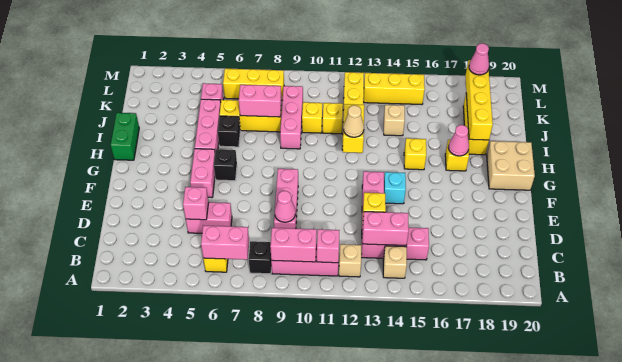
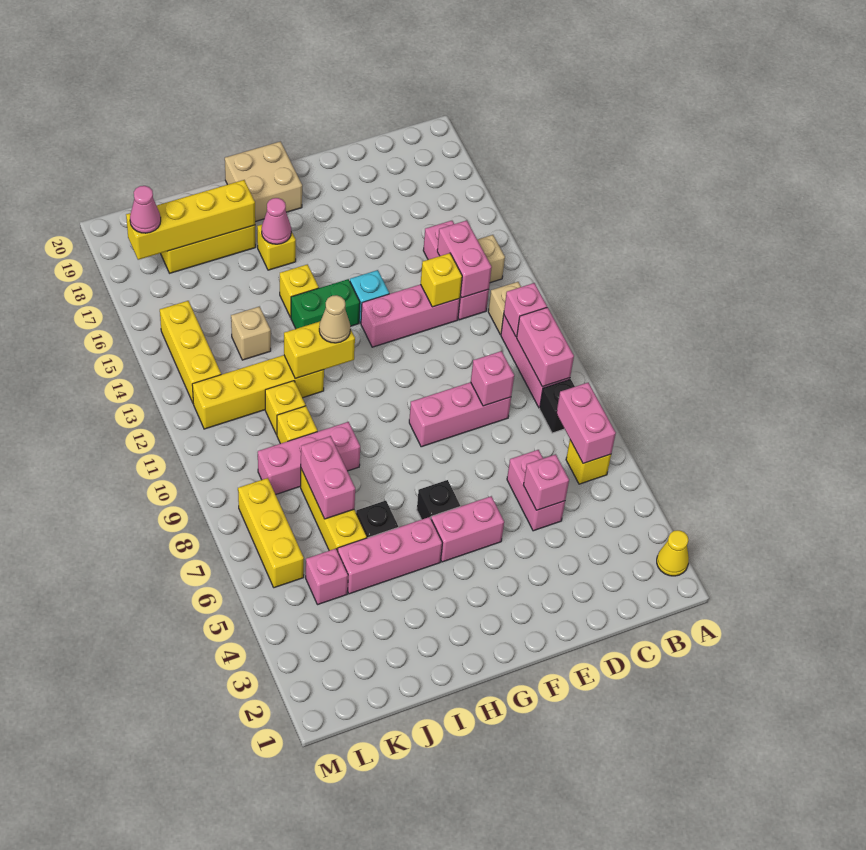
none -> yellow cone A2 level 1
pink cone D9 level 2 -> pink brick D9 level 2
green brick H1:I1 level 1 -> green brick G14:H14 level 1

